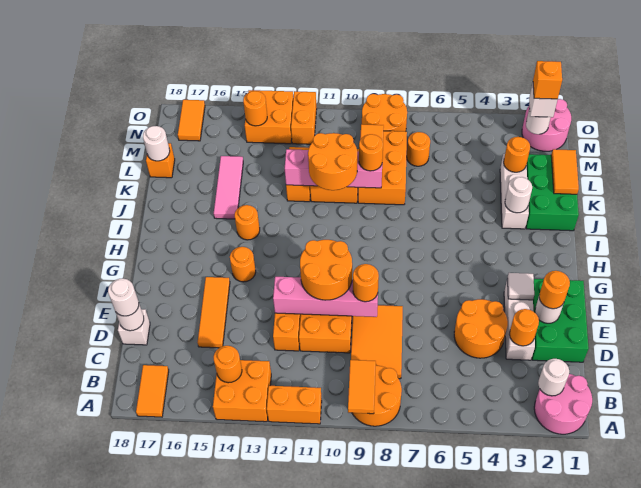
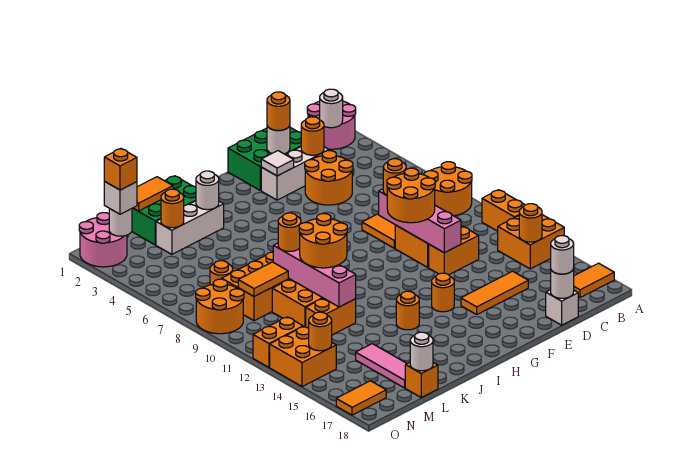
orange tile A9:B9 level 2 -> none
pink tile J15:L15 level 1 -> pink tile L15:L17 level 1

